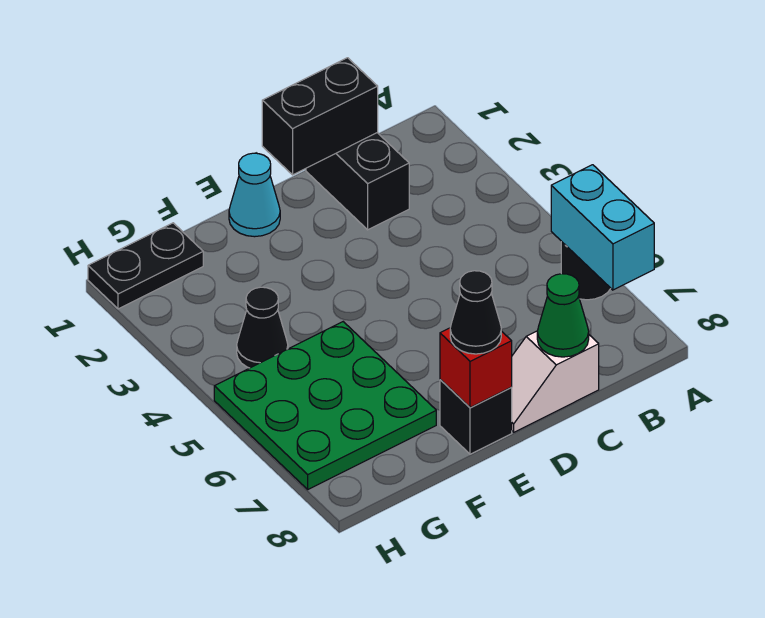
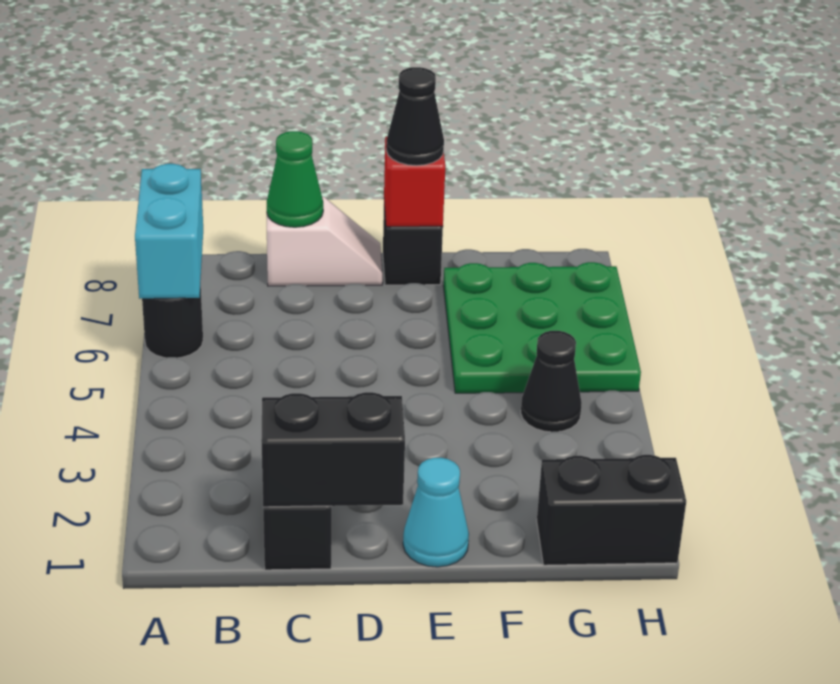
black plate G1:H1 level 1 -> black brick G1:H1 level 1

